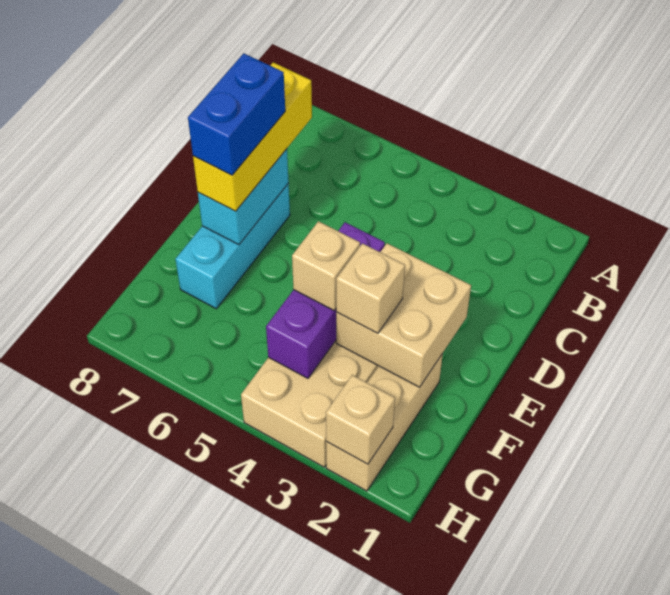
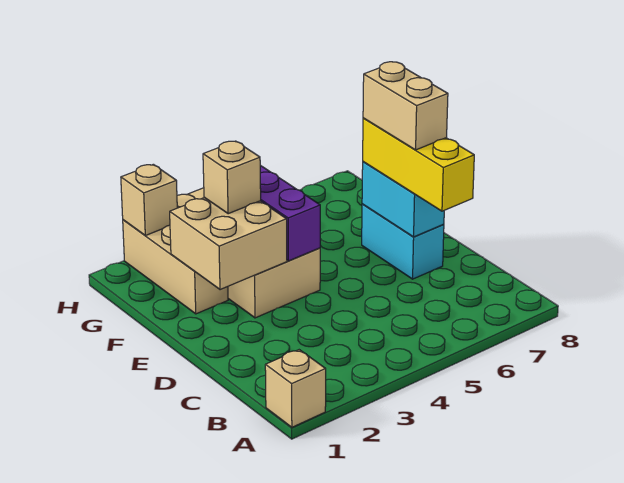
cyan brick D7:F7 level 1 -> cyan brick D7:E7 level 1
blue brick D7:E7 level 4 -> tan brick D7:E7 level 4
tan brick F4 level 3 -> tan brick A1 level 1

